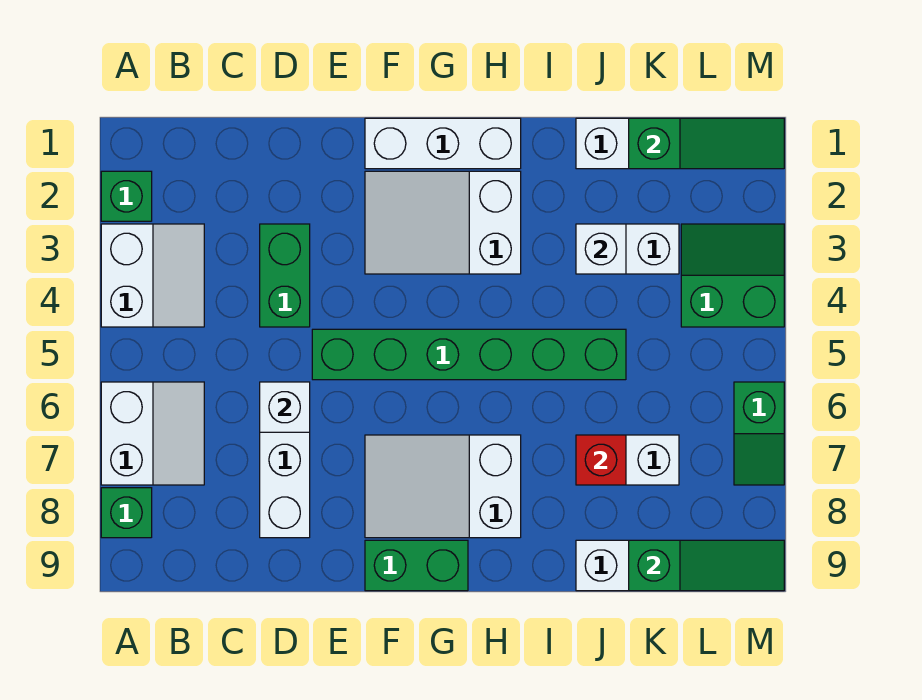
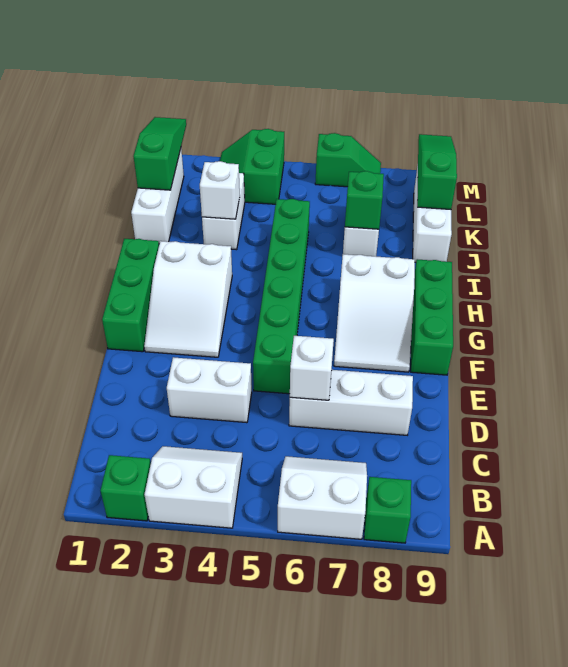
green brick D3:D4 level 1 -> white brick D3:D4 level 1
white brick F1:H1 level 1 -> green brick F1:H1 level 1
green brick F9:G9 level 1 -> green brick F9:H9 level 1
red brick J7 level 2 -> green brick J7 level 2

